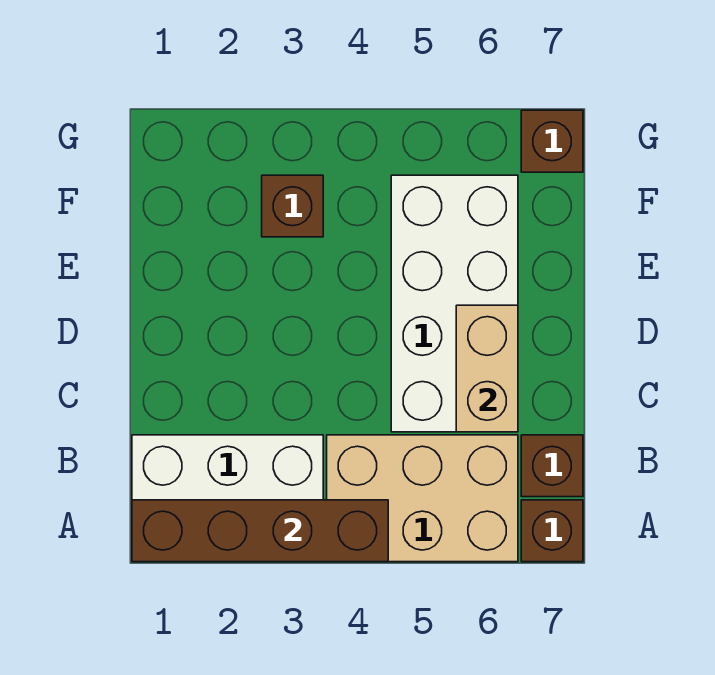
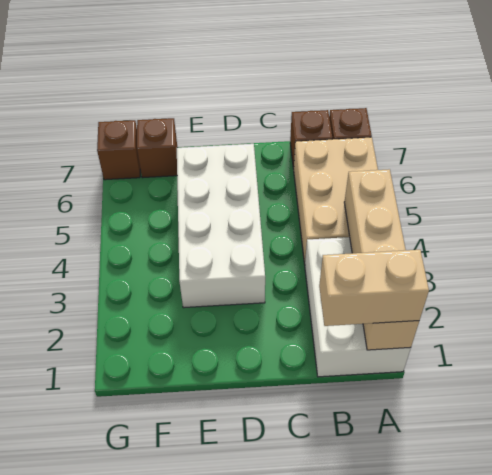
brown brick A1:A4 level 2 -> tan brick A1:A4 level 2
white brick C5:F6 level 1 -> white brick D3:E6 level 1
tan brick C6:D6 level 2 -> tan brick A1:B1 level 3
brown brick F3 level 1 -> brown brick F7 level 1

